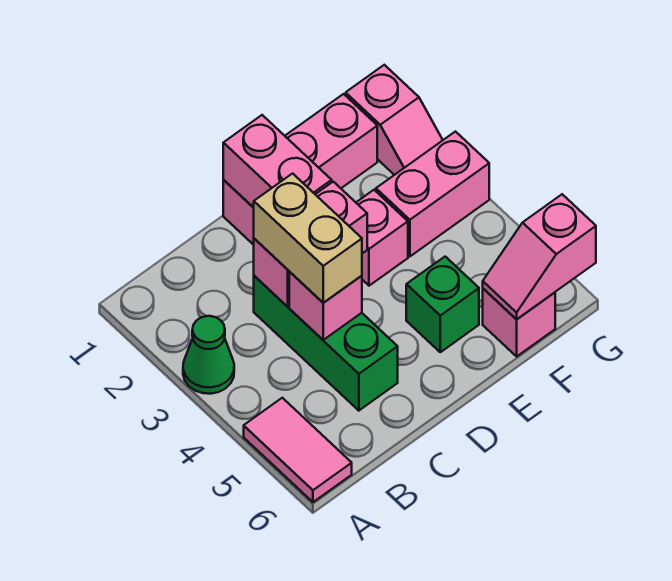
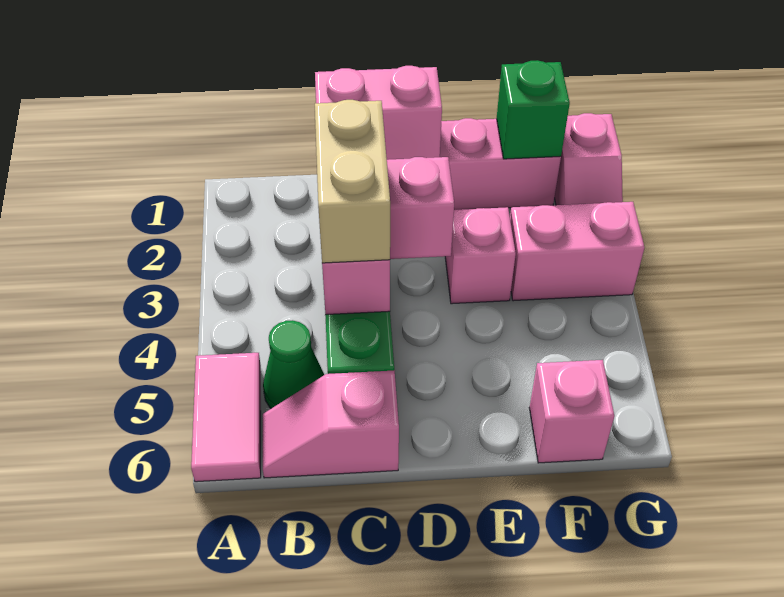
green cone A3 level 1 -> green cone B5 level 1
pink brick D1:D2 level 2 -> pink brick C1:D1 level 2
green brick E5 level 1 -> green brick F1 level 2
pink slope F6:G6 level 2 top G -> pink slope B6:C6 level 1 top C

